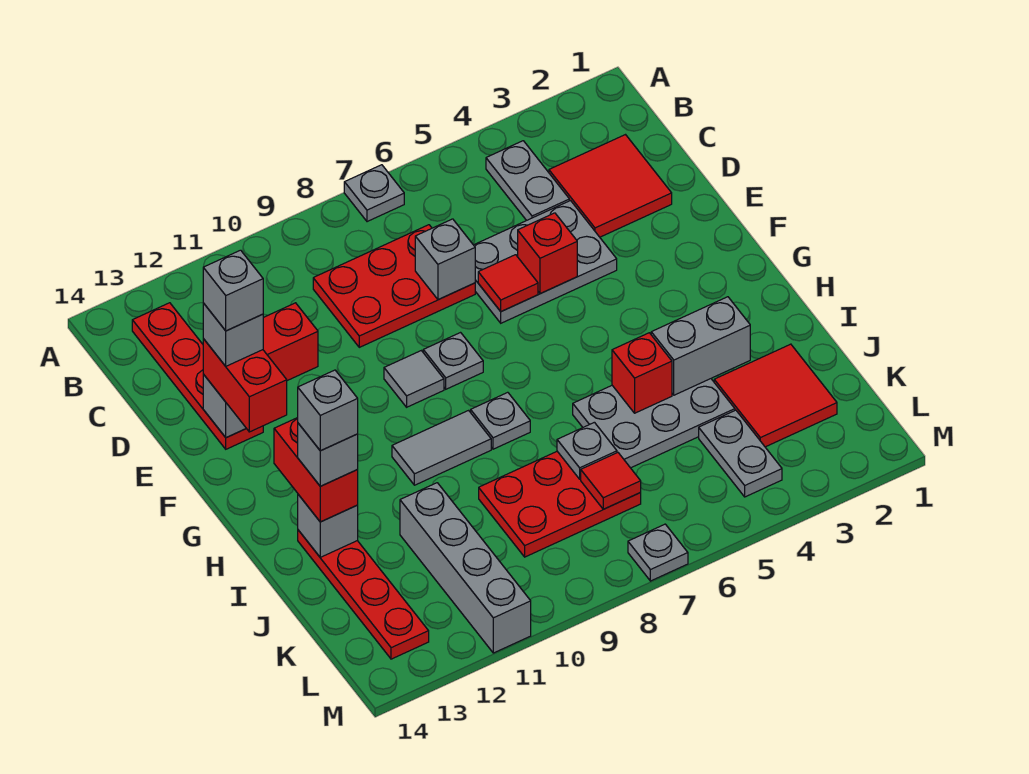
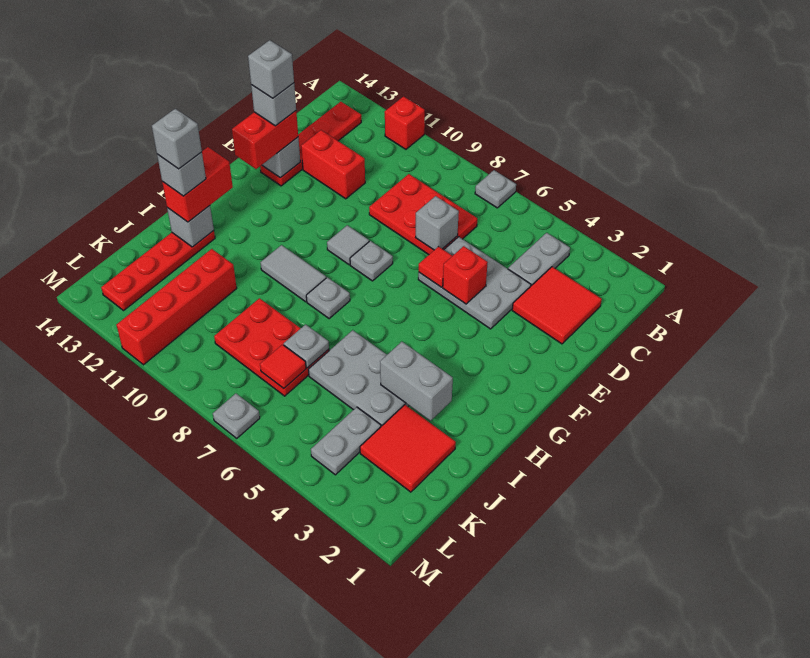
red brick I5 level 2 -> red brick A11 level 1
grey brick J11:M11 level 1 -> red brick J11:M11 level 1

